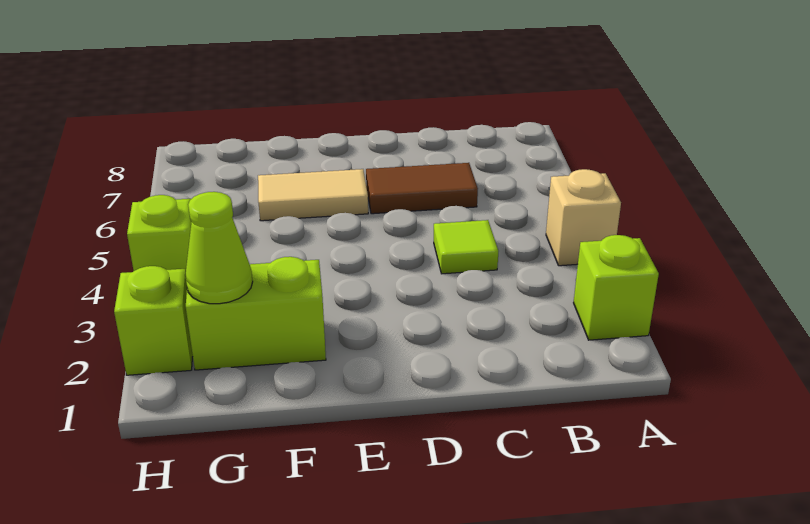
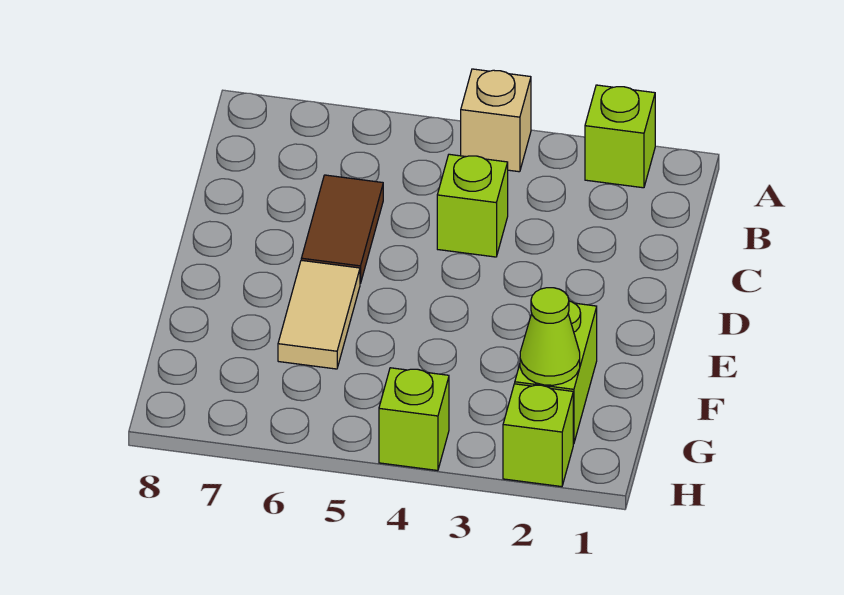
lime tile C4 level 1 -> lime brick C4 level 1

